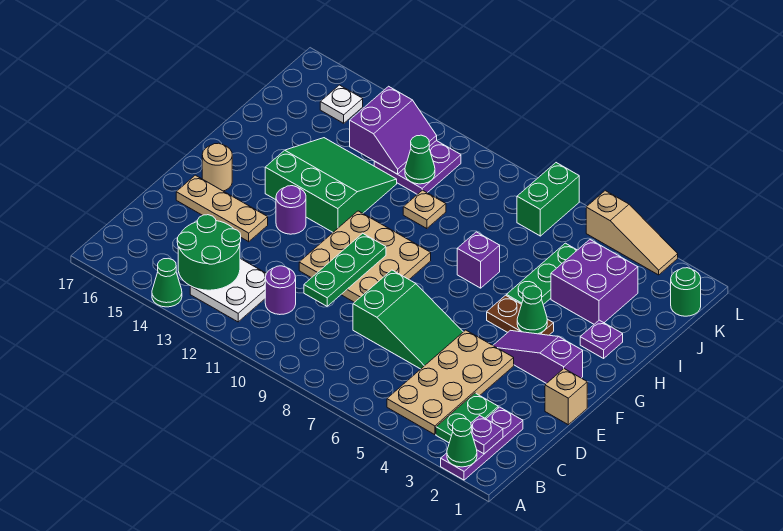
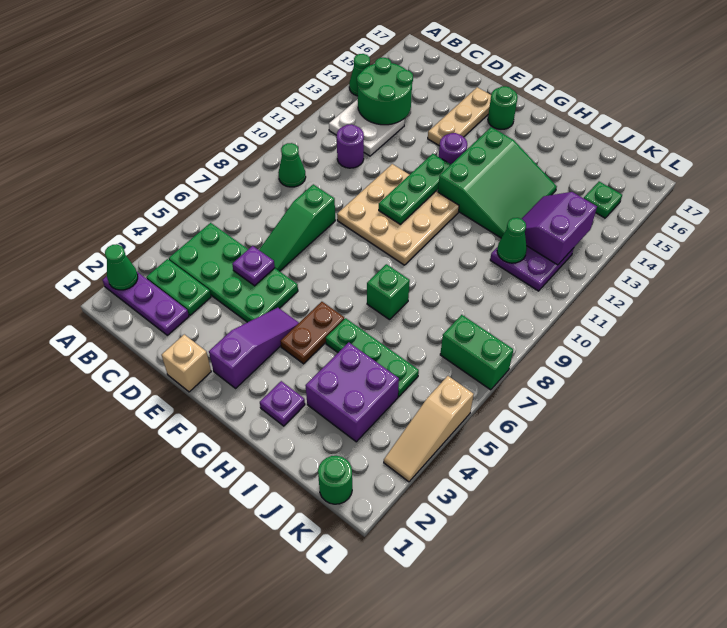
purple plate B2 level 2 -> purple plate D5 level 2
tan plate B4:E5 level 1 -> green plate B4:E5 level 1
green slope D6:E8 level 1 top 8 -> green slope D6:D8 level 1 top 8
green plate D10:F10 level 2 -> green plate F10:F12 level 2
tan round brick F16 level 1 -> green round brick F16 level 1
green cone G4 level 2 -> green cone B9 level 1
purple brick H7 level 1 -> green brick H7 level 1
tan plate I10 level 1 -> none
purple slope J12:K13 level 2 top 13 -> purple slope J12:K13 level 2 top K
white plate K15 level 1 -> green plate K15 level 1

